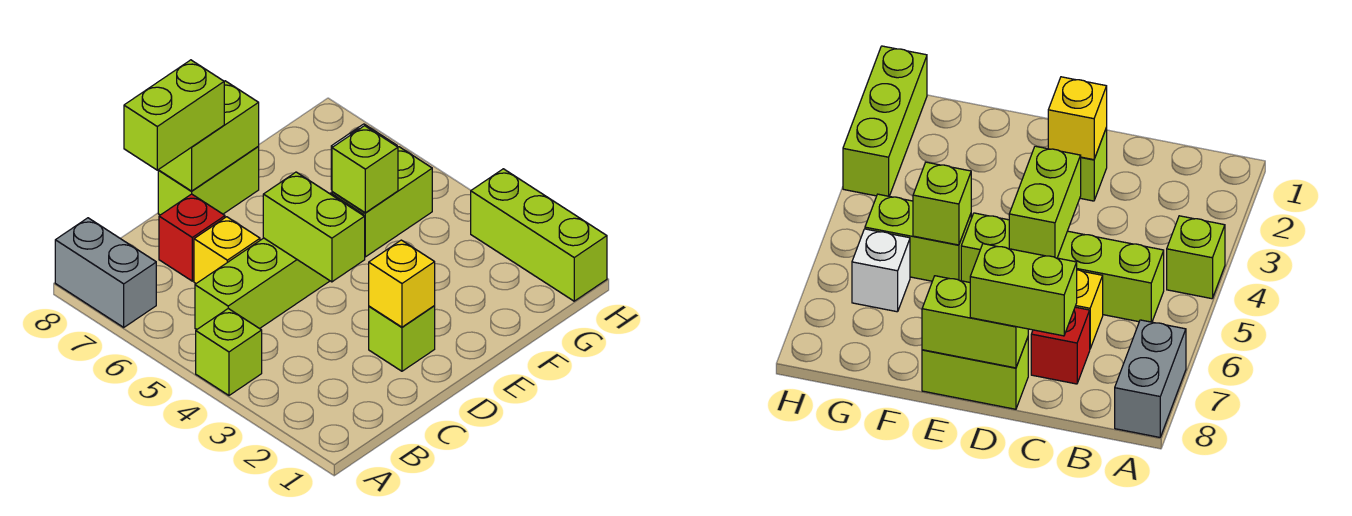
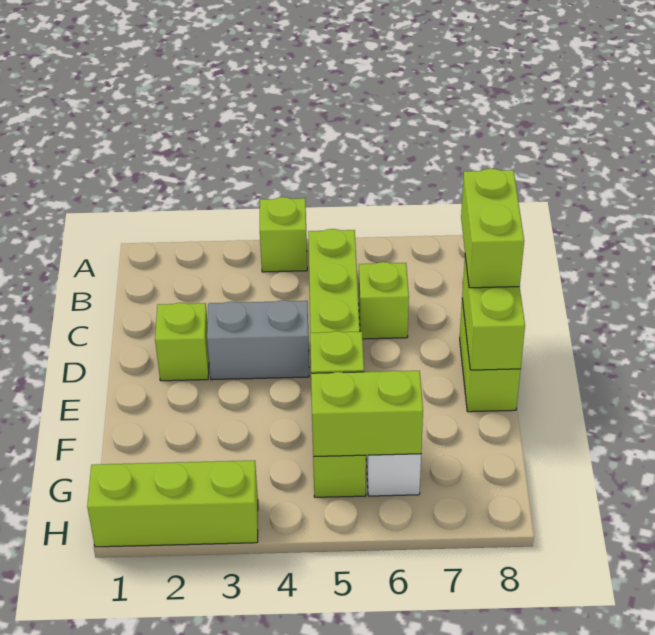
grey brick A7:A8 level 1 -> grey brick D3:D4 level 1
yellow brick C6 level 1 -> lime brick C6 level 1
red brick C7 level 1 -> none
yellow brick D2 level 2 -> none
lime brick D4:D5 level 2 -> lime brick G5:G6 level 2

